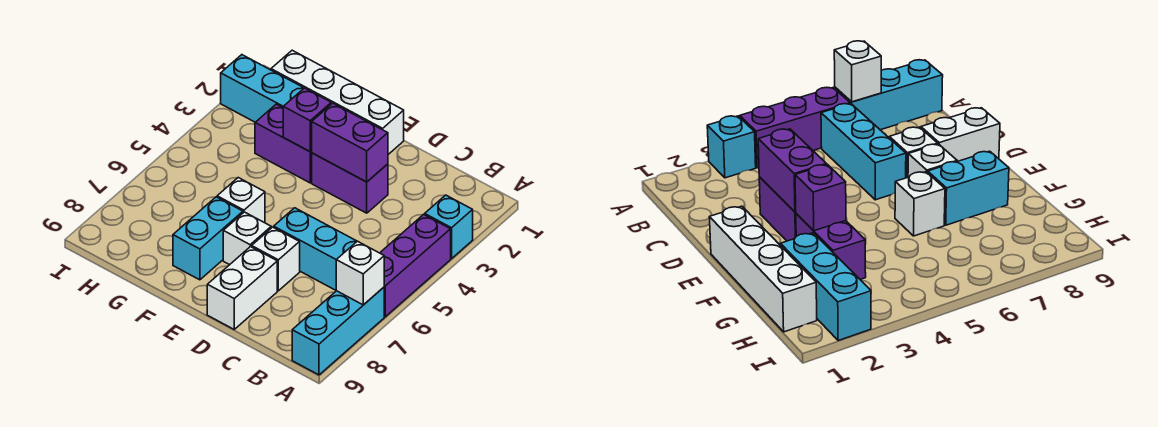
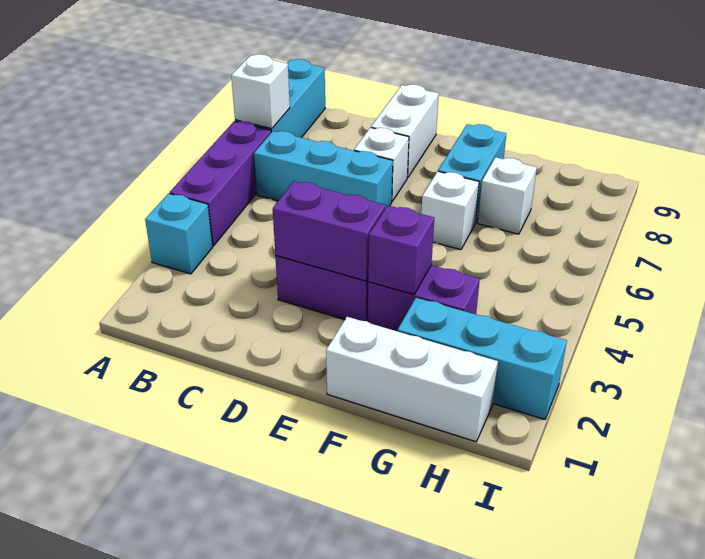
white brick E1:H1 level 1 -> white brick F1:H1 level 1
white brick E7 level 1 -> white brick G7 level 1

